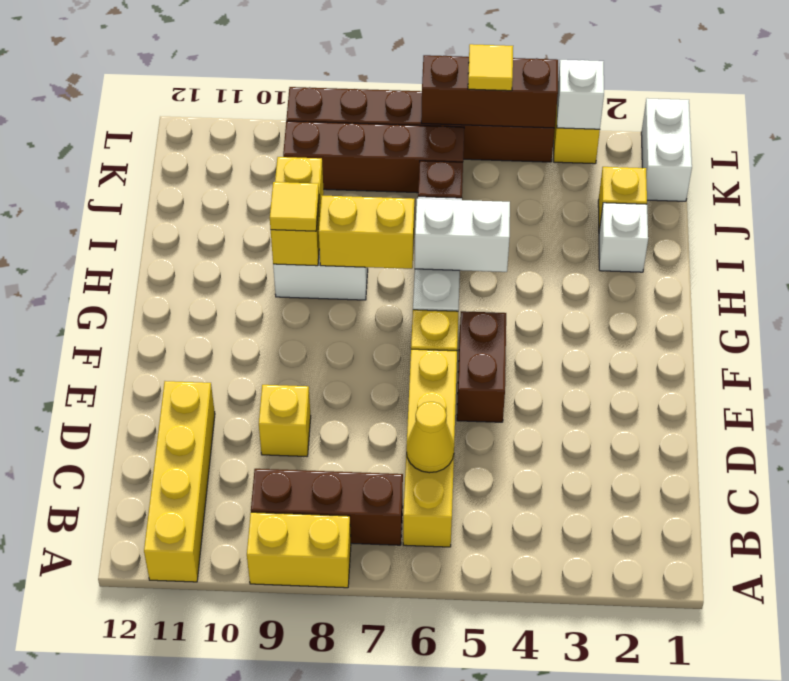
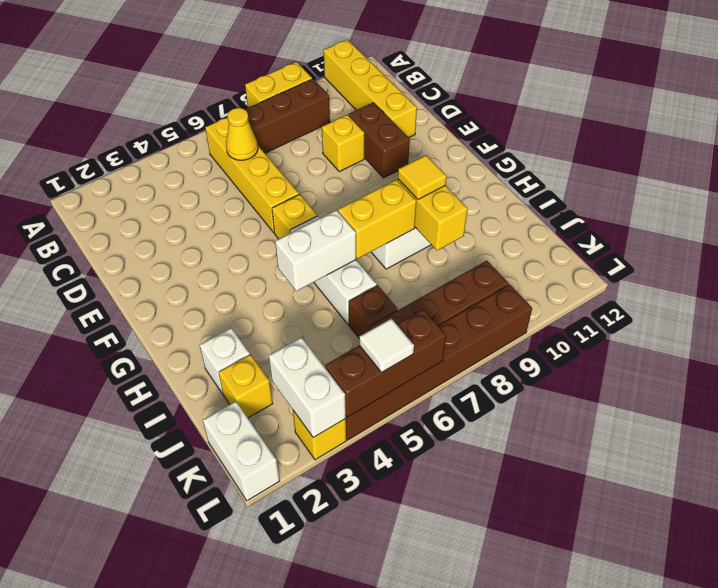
brown brick E5:F5 level 1 -> brown brick D10:E10 level 1
white brick L3 level 2 -> white brick K3:L3 level 2
yellow tile L5 level 3 -> white tile L5 level 3

